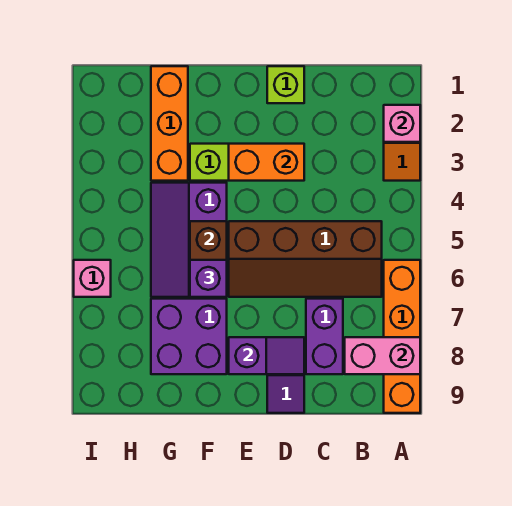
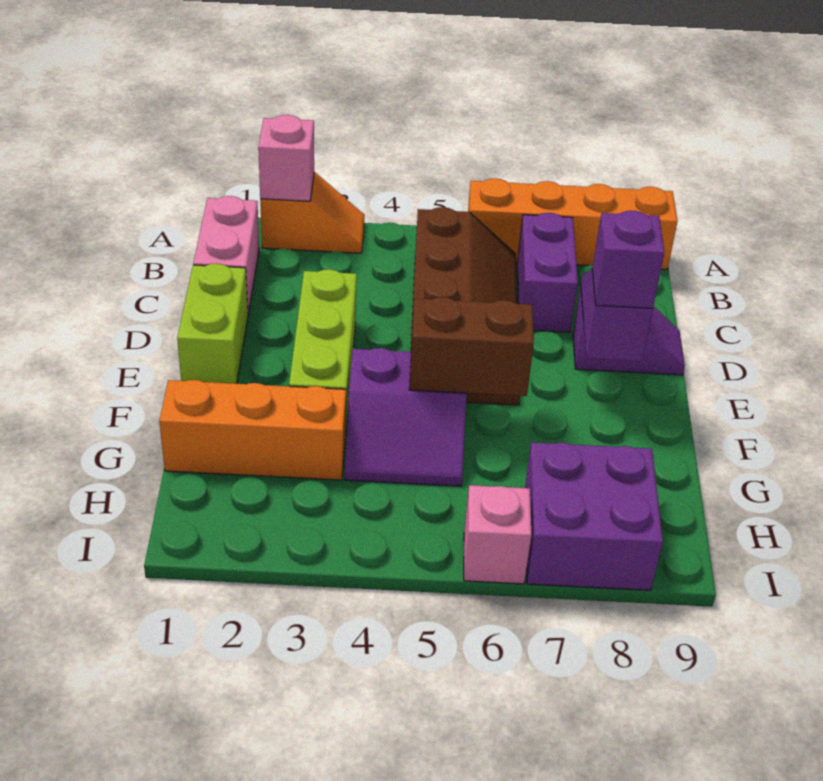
pink brick A8:B8 level 2 -> pink brick B1:C1 level 1
purple brick C7:C8 level 1 -> purple brick B7:C7 level 1
lime brick D1 level 1 -> lime brick D1:E1 level 1
orange brick D3:E3 level 2 -> none
purple slope F4:G6 level 1 top F -> purple slope F4:G5 level 1 top F
purple brick F6 level 3 -> purple brick E8 level 3
purple brick F7:G8 level 1 -> purple brick H7:I8 level 1

